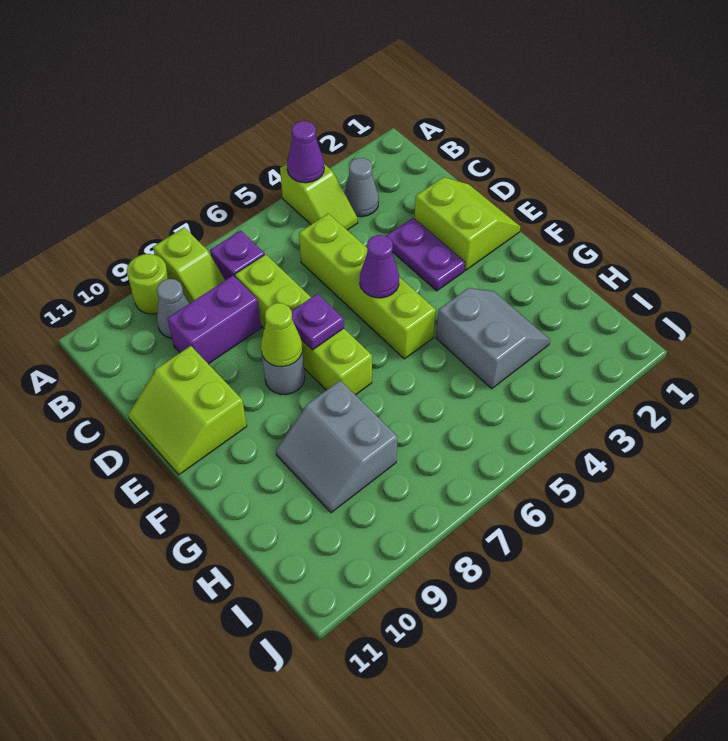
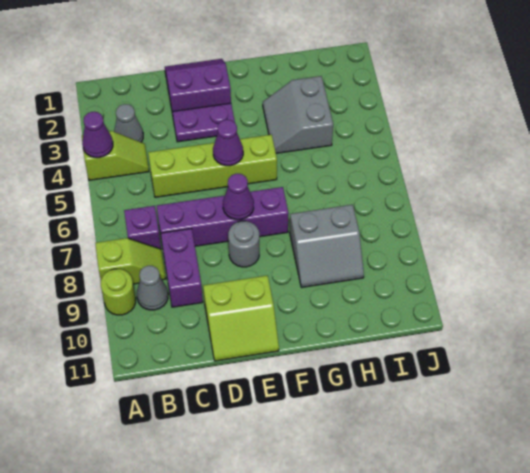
lime brick C7:F7 level 1 -> purple brick C7:F7 level 1
lime slope D1:E2 level 1 top 2 -> purple slope D1:E2 level 1 top 2
purple plate E7 level 2 -> purple cone E7 level 2
lime cone E8 level 2 -> none
grey slope G3:H4 level 1 top 4 -> grey slope G3:H4 level 1 top H

